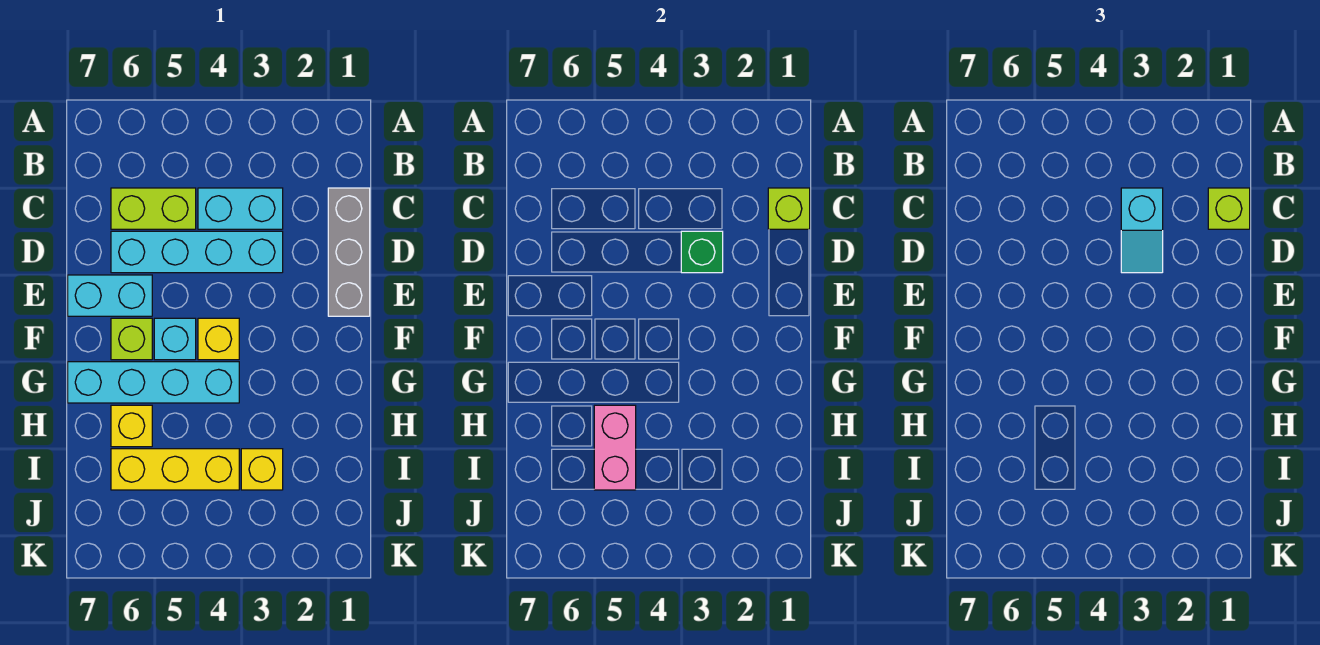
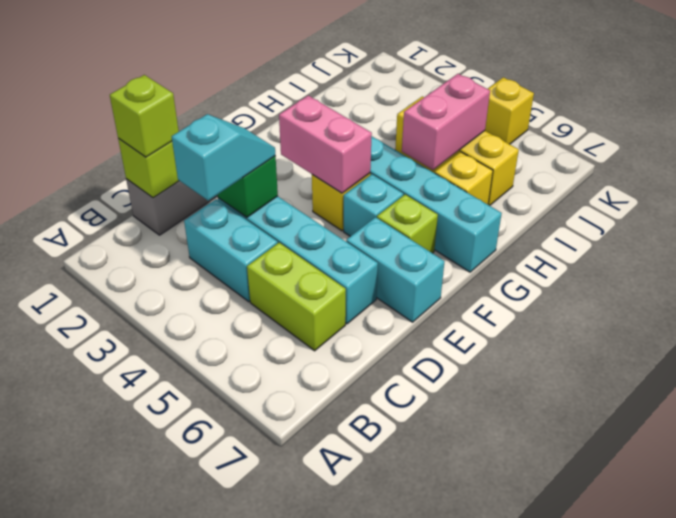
none -> pink brick F3:F4 level 2
yellow brick I3 level 1 -> yellow brick K5 level 1

